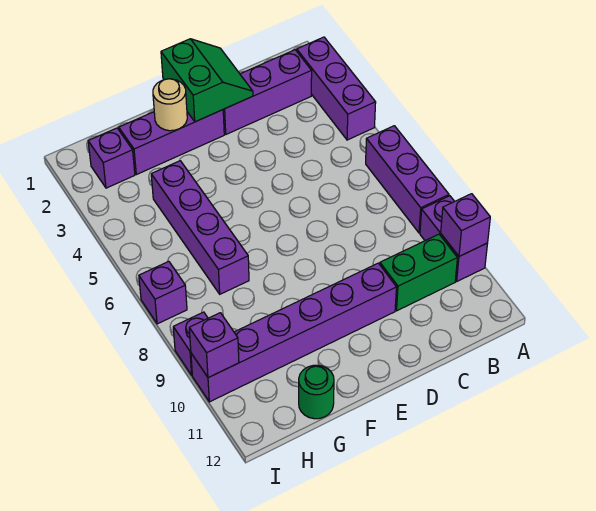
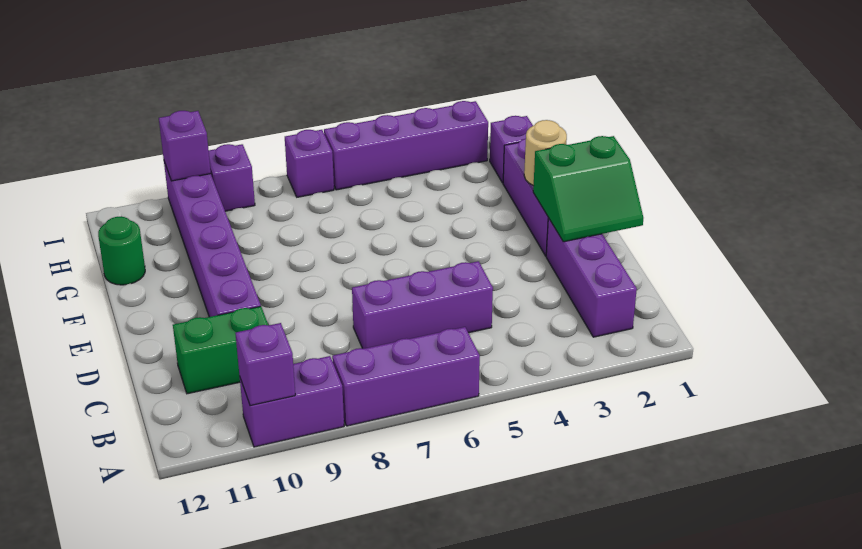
purple brick A2:A4 level 1 -> purple brick C5:C7 level 1
green brick B10:C10 level 1 -> green brick C10:C11 level 1
purple brick G4:G7 level 1 -> purple brick I3:I6 level 1

